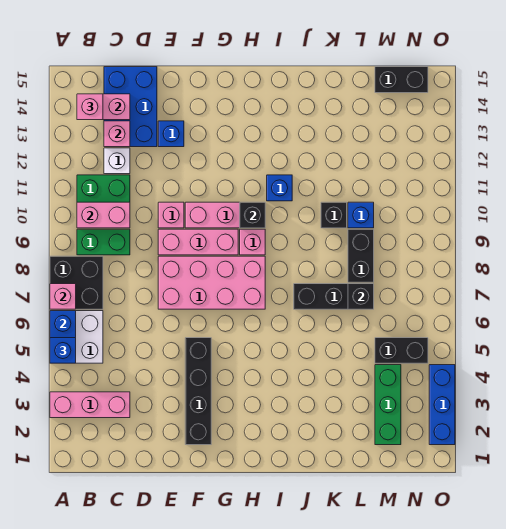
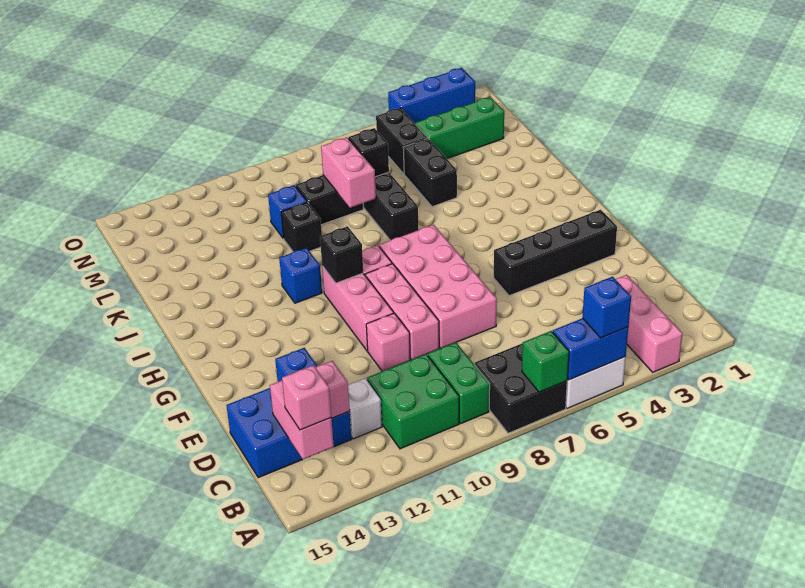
pink brick A7 level 2 -> green brick A7 level 2
pink brick B10:C10 level 2 -> pink brick K8:L8 level 2
black brick M15:N15 level 1 -> black brick K5:L5 level 1

